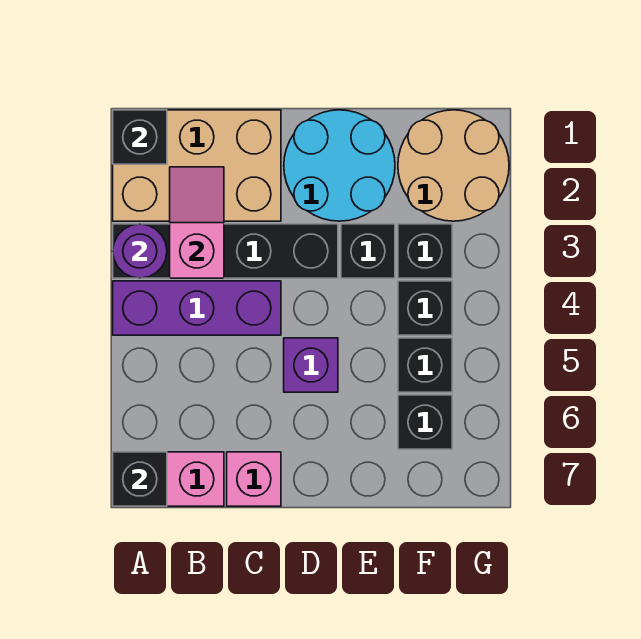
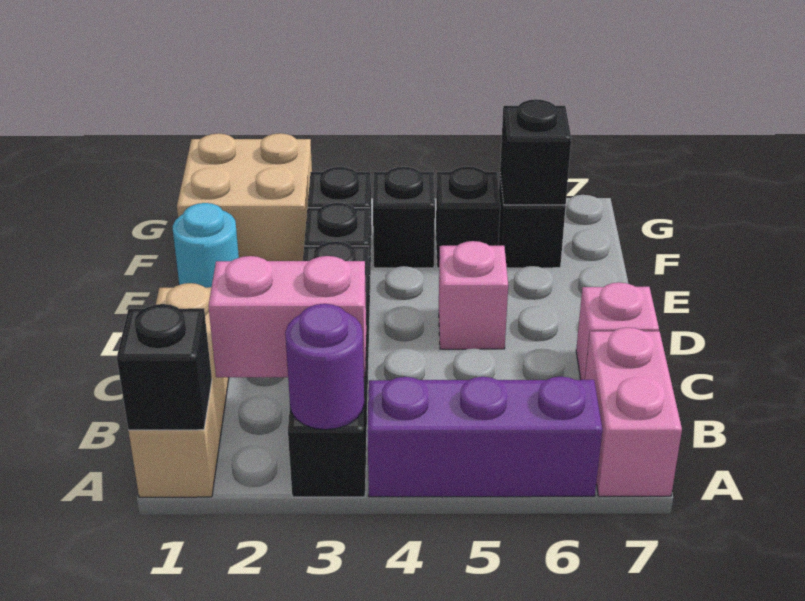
tan brick A1:C2 level 1 -> tan brick A1:C1 level 1
purple brick A4:C4 level 1 -> purple brick A4:A6 level 1
black brick A7 level 2 -> black brick F6 level 2
pink slope B2:B3 level 2 top 3 -> pink brick B2:B3 level 2
cyan round brick D1:E2 level 1 -> cyan round brick E1 level 1
purple brick D5 level 1 -> pink brick D5 level 1
tan round brick F1:G2 level 1 -> tan brick F1:G2 level 1

